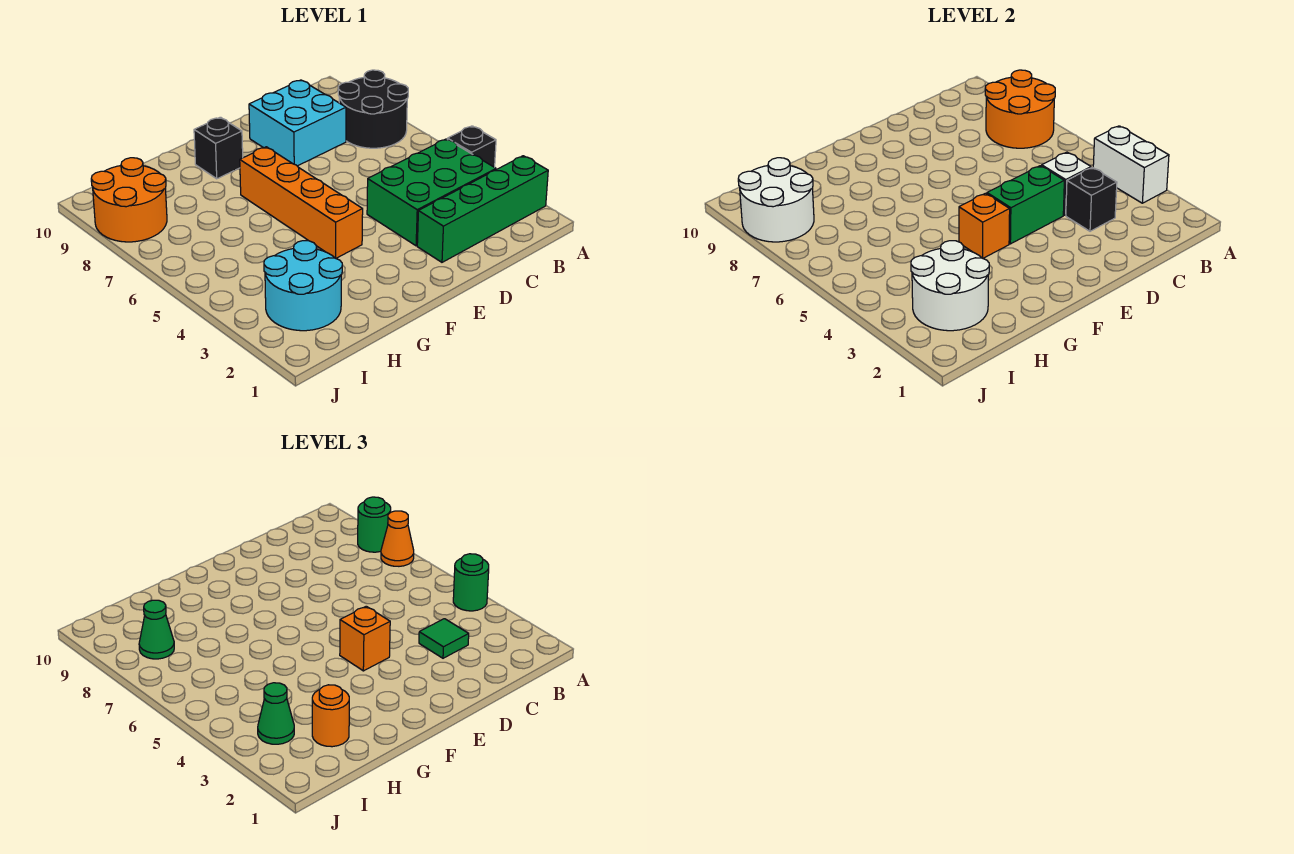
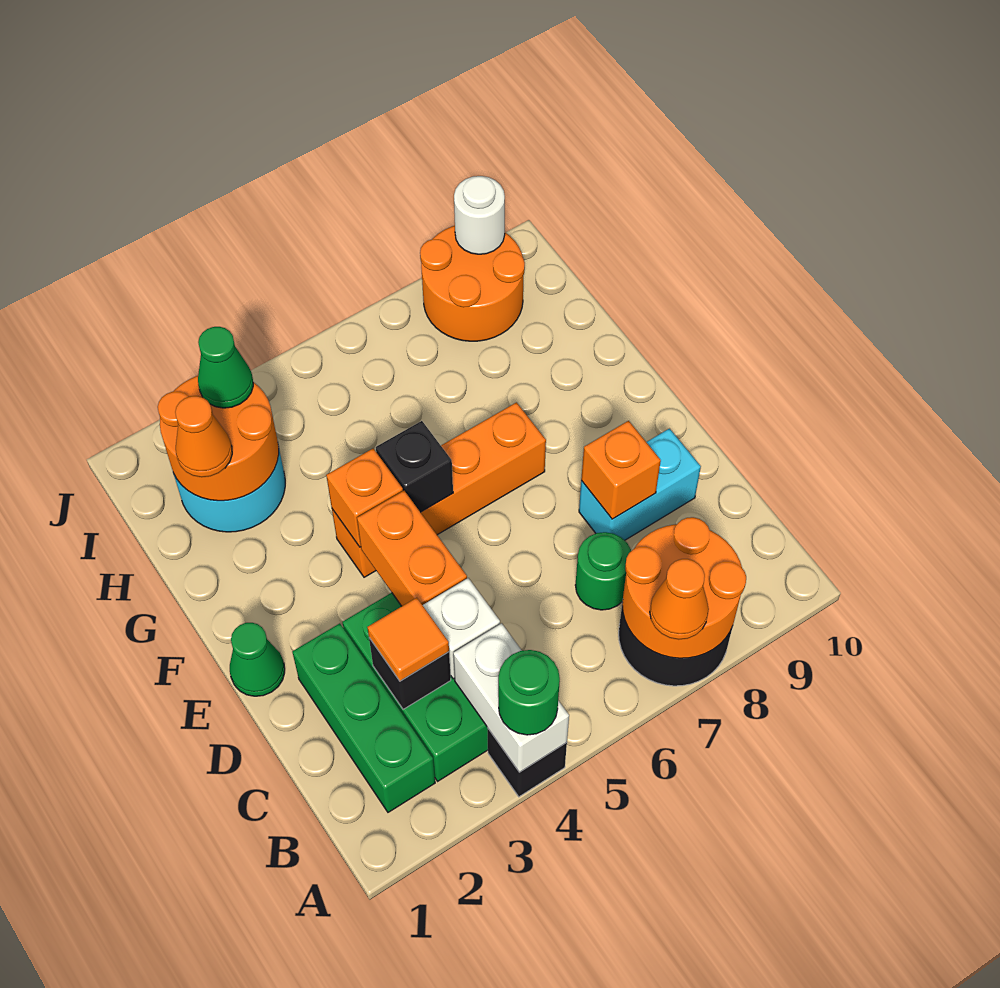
green brick A2:D2 level 1 -> green brick B2:D2 level 1
white brick A3:A4 level 2 -> white brick A4:B4 level 2
green round brick A8 level 3 -> green round brick C7 level 1
green tile C3 level 3 -> orange tile C3 level 3
cyan brick C8:D9 level 1 -> cyan brick D8:D9 level 1
green brick D4:E4 level 2 -> orange brick D4:E4 level 2
orange brick E4 level 3 -> orange brick D8 level 2
black brick F9 level 1 -> black brick F5 level 2
white round brick H2:I3 level 2 -> orange round brick H2:I3 level 2
orange round brick H2 level 3 -> orange cone H2 level 3
white round brick I8:J9 level 2 -> white round brick J9 level 2
green cone I8 level 3 -> green cone E1 level 1

